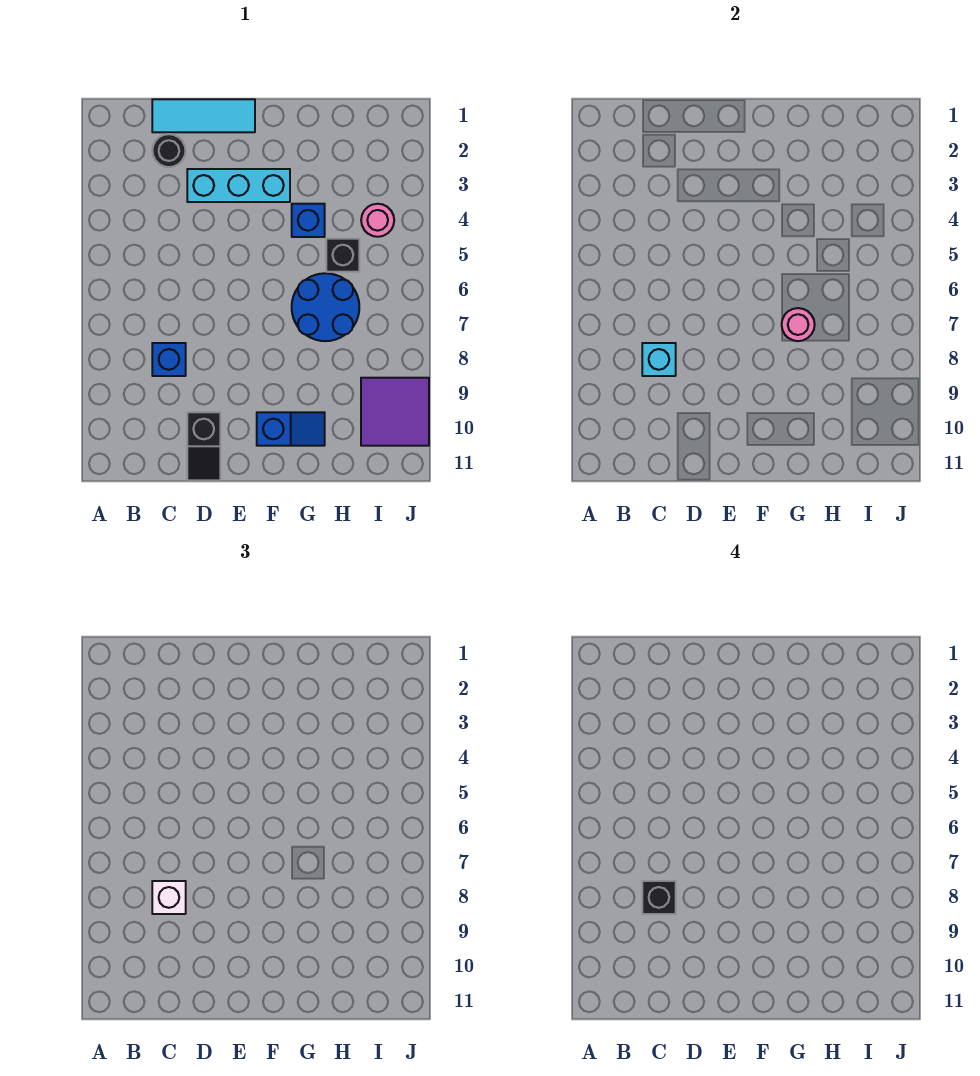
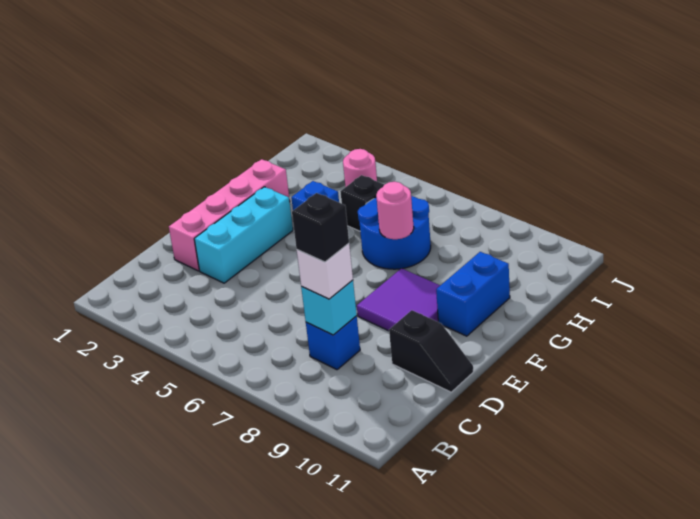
cyan tile C1:E1 level 1 -> none
black round brick C2 level 1 -> none
none -> pink brick D2:G2 level 1
blue slope F10:G10 level 1 top F -> blue brick F10:G10 level 1
purple tile I9:J10 level 1 -> purple tile E8:F9 level 1

